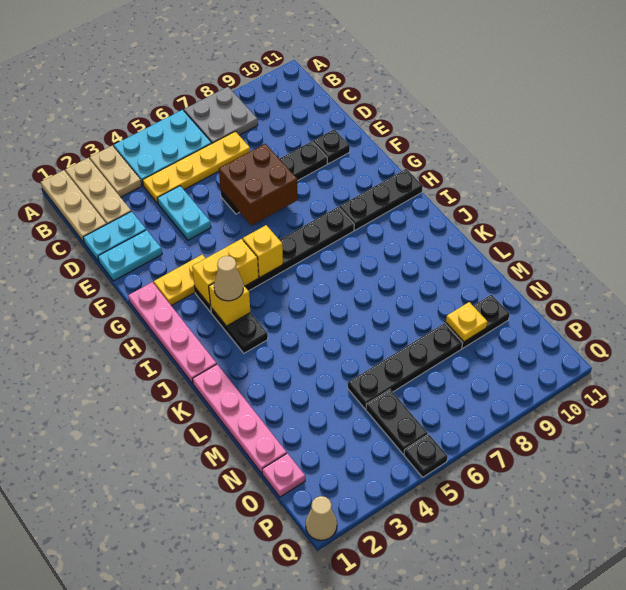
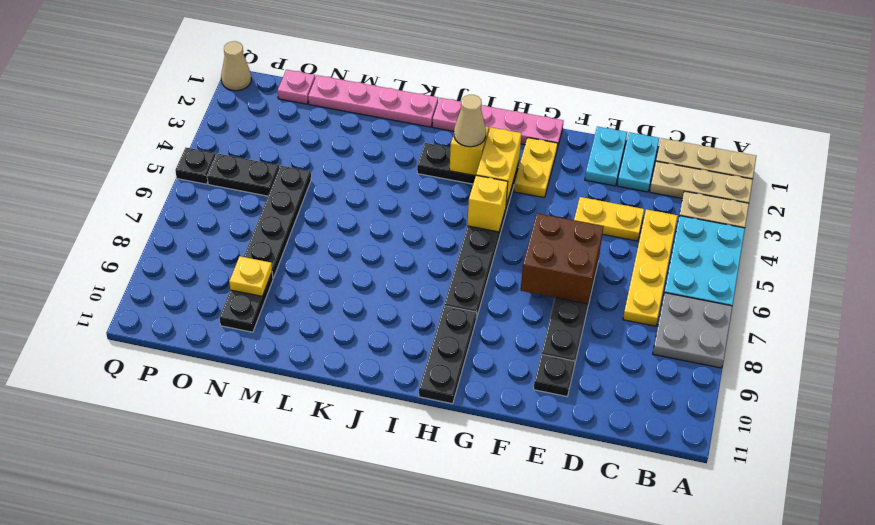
cyan plate D4:E4 level 1 -> yellow plate D4:E4 level 1

